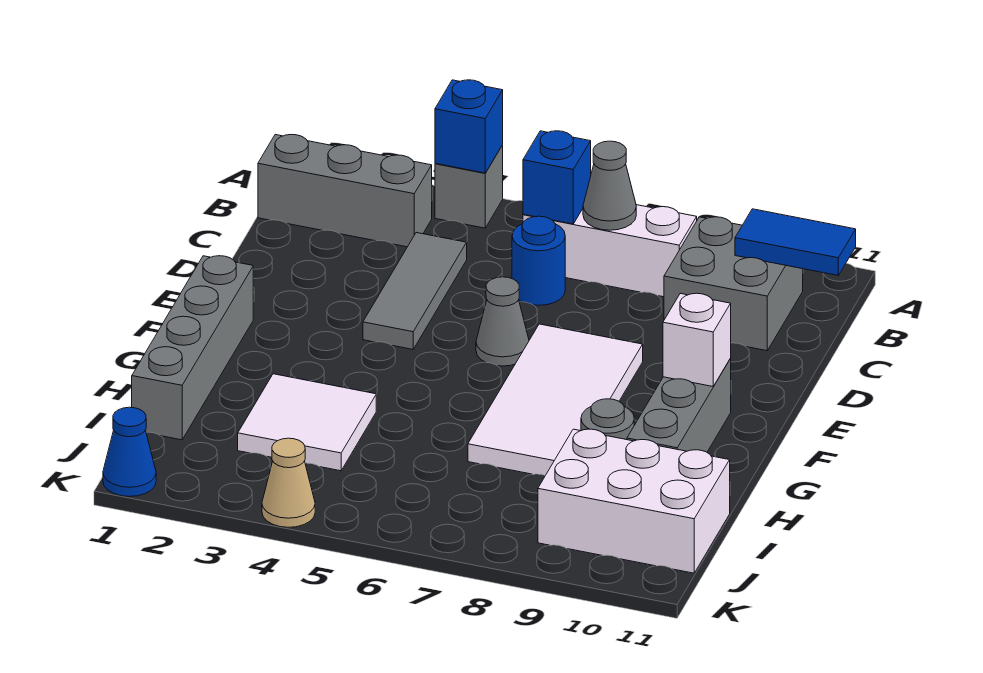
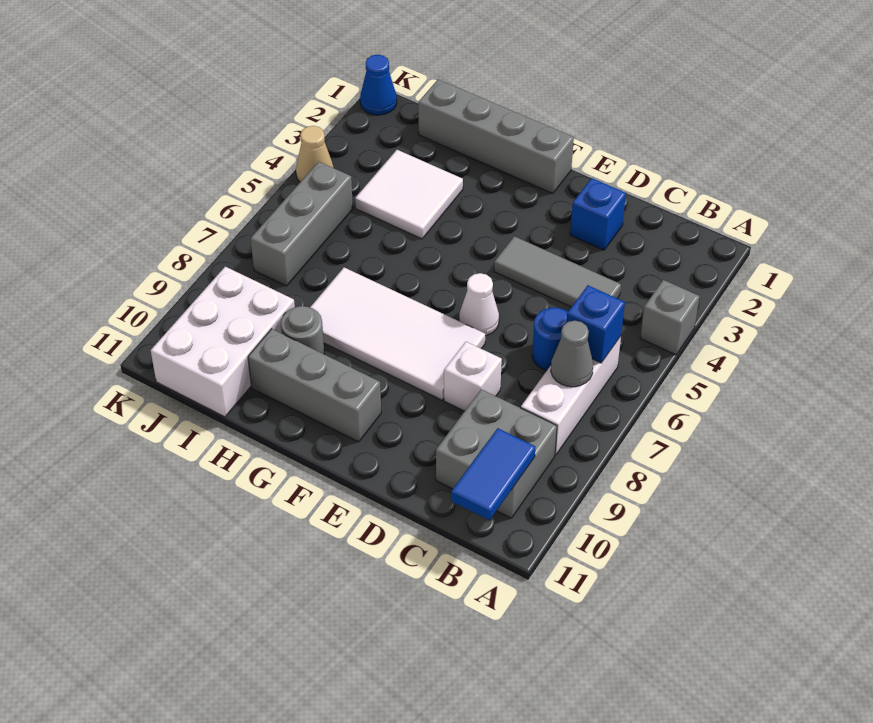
blue brick A4 level 2 -> blue brick D2 level 1
grey brick B1:B3 level 1 -> grey brick J5:J7 level 1
grey cone E6 level 1 -> white cone E6 level 1
white brick F10 level 2 -> white brick D8 level 1

